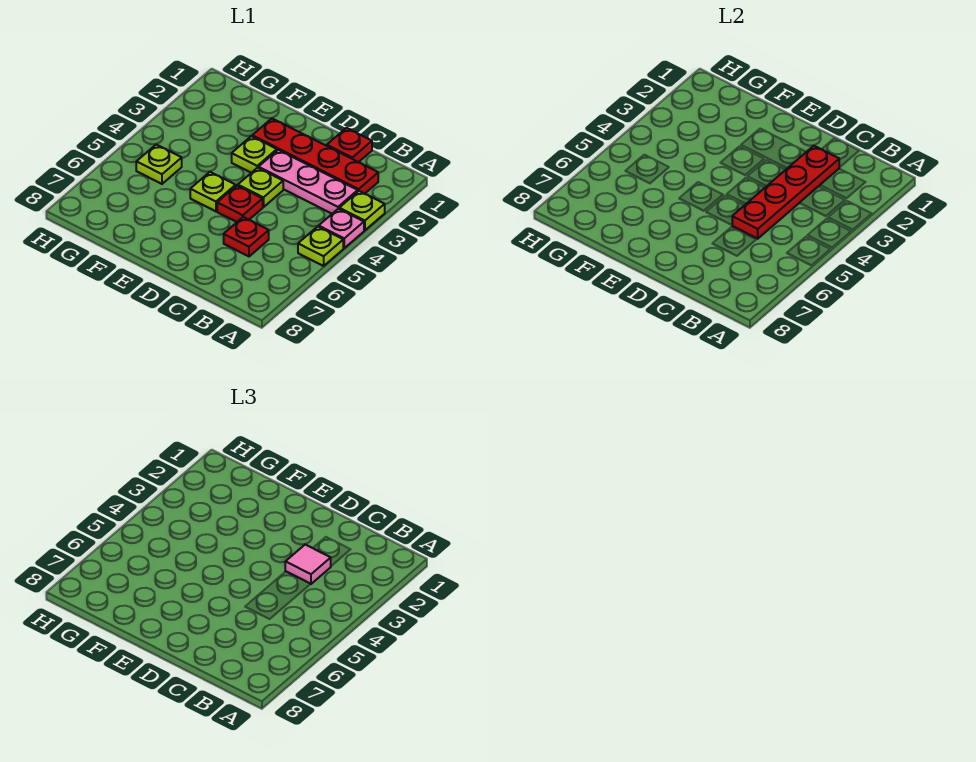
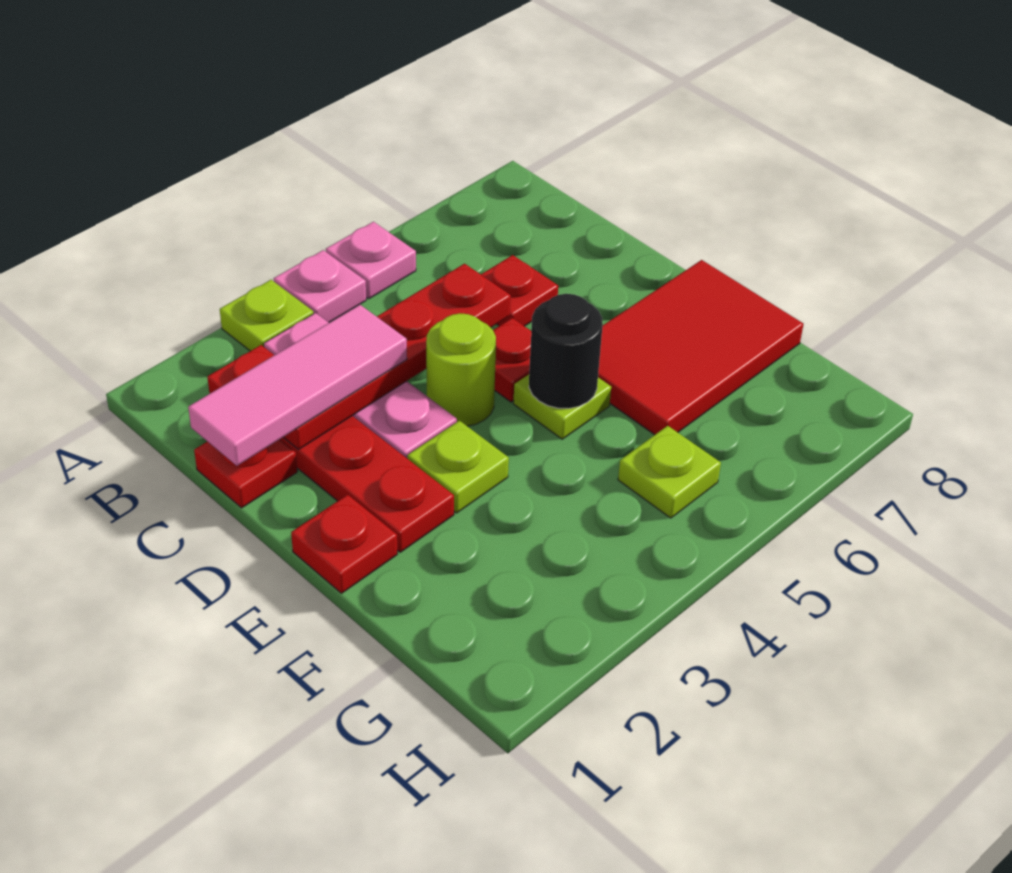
lime plate A5 level 1 -> pink plate A5 level 1
pink tile C3 level 3 -> pink tile C1:C3 level 3
lime plate D4 level 1 -> lime round brick D4 level 1
none -> red plate E1 level 1
none -> black round brick E5 level 2
none -> red tile E6:F8 level 1

